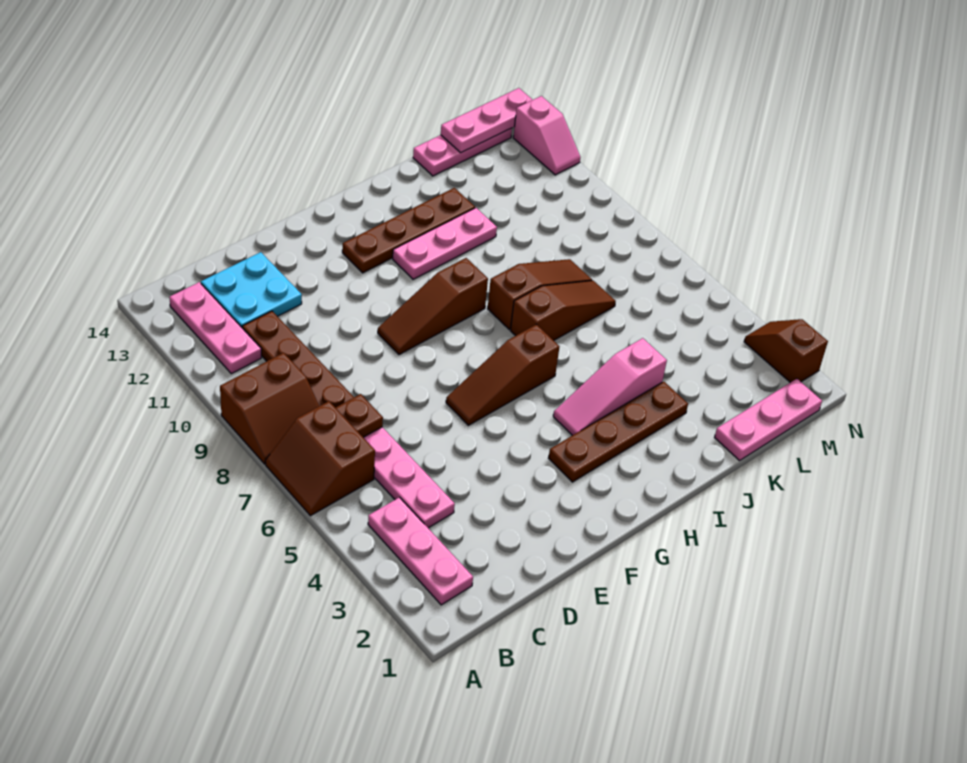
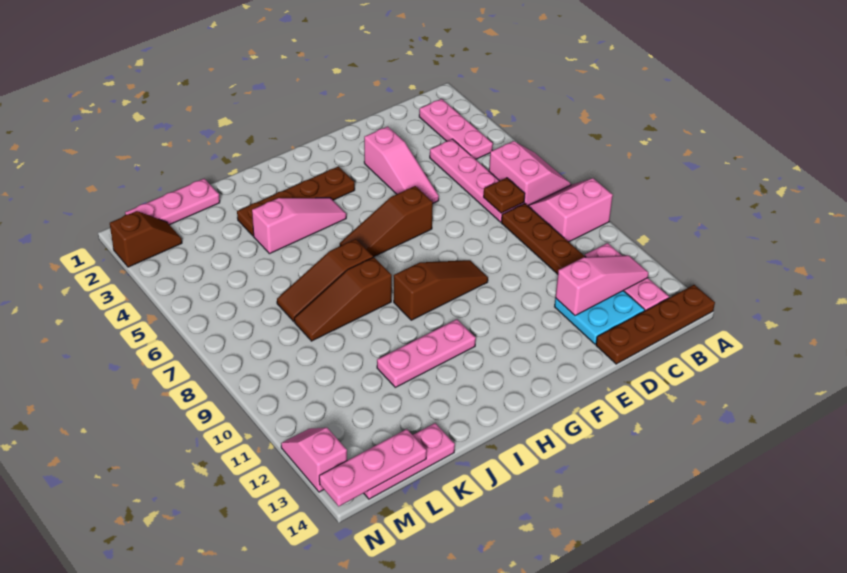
brown slope A6:B7 level 1 top B -> pink slope A6:B7 level 1 top B
brown slope A8:B9 level 1 top 9 -> pink slope A8:B9 level 1 top 9
none -> pink slope B12:D12 level 2 top D
none -> pink slope E3:E5 level 1 top 3
brown slope F6:H6 level 1 top H -> brown slope F6:H6 level 1 top F
brown plate G12:J12 level 1 -> brown plate A14:D14 level 1
brown slope N2:N3 level 1 top 2 -> brown slope M2:N2 level 1 top N

